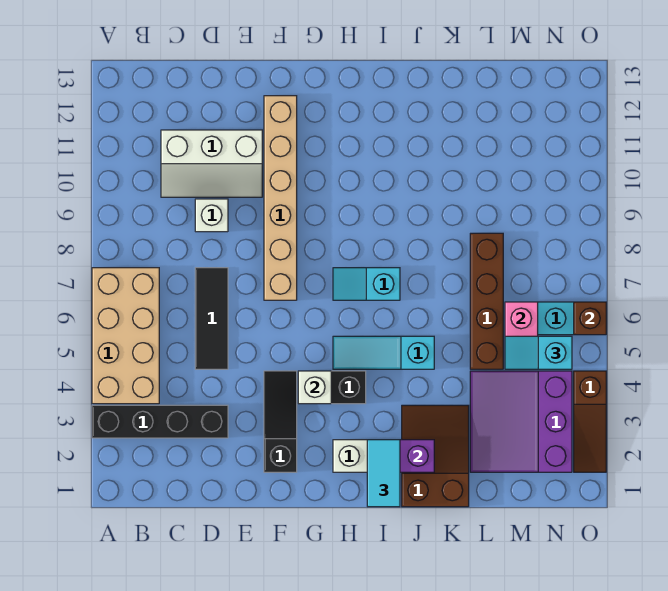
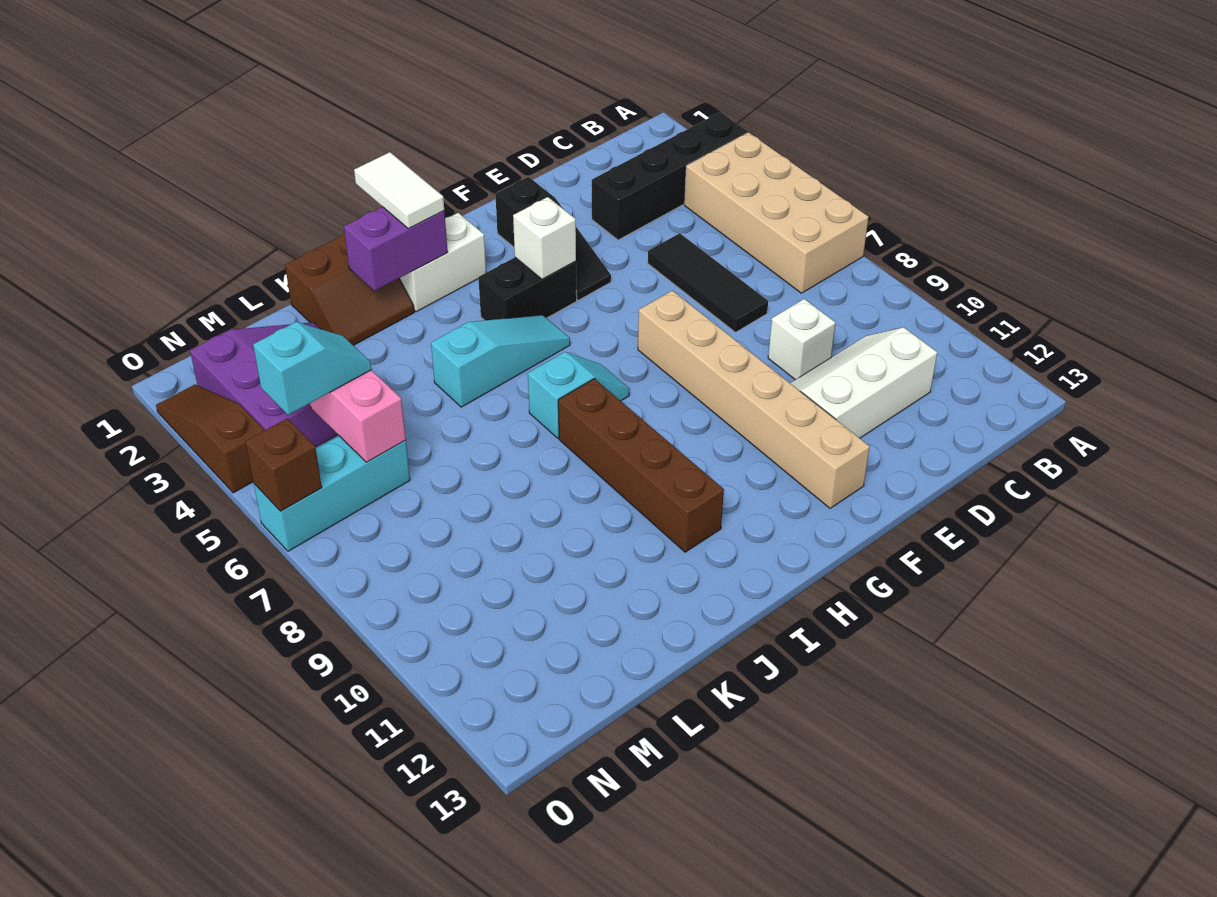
cyan tile I1:I2 level 3 -> white tile I1:I2 level 3
brown slope J1:K3 level 1 top 1 -> brown slope J1:K2 level 1 top 1
brown brick L5:L8 level 1 -> brown brick I8:I11 level 1

